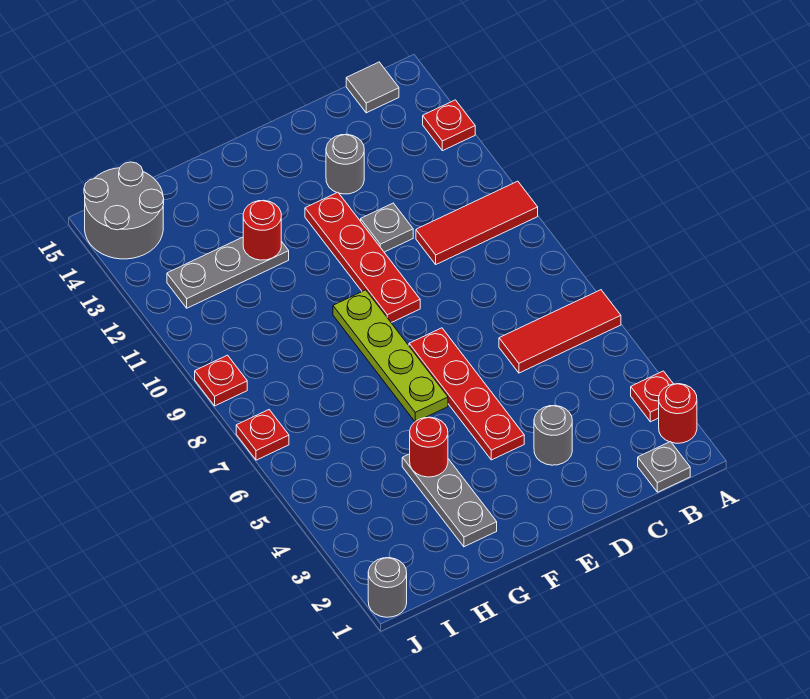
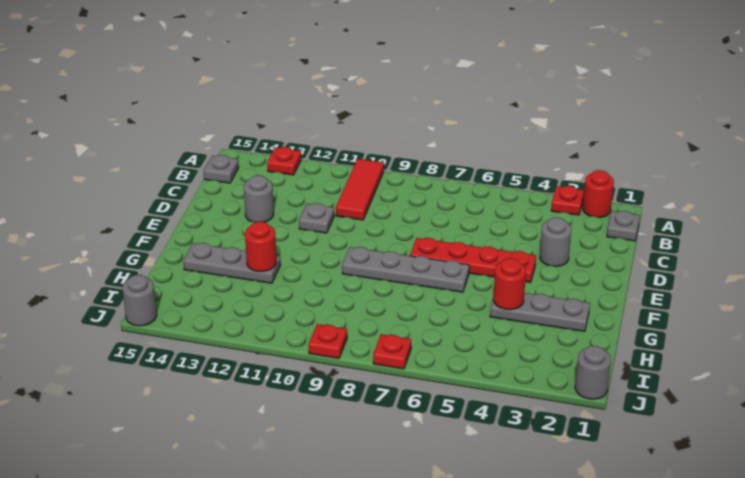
red tile A6:C6 level 1 -> none
grey tile B15 level 1 -> grey plate B15 level 1
red plate E9:E12 level 1 -> none
lime plate F6:F9 level 1 -> grey plate F6:F9 level 1
grey plate G12:I12 level 1 -> grey plate G12:G14 level 1
grey round brick I14:J15 level 1 -> grey round brick J15 level 1

